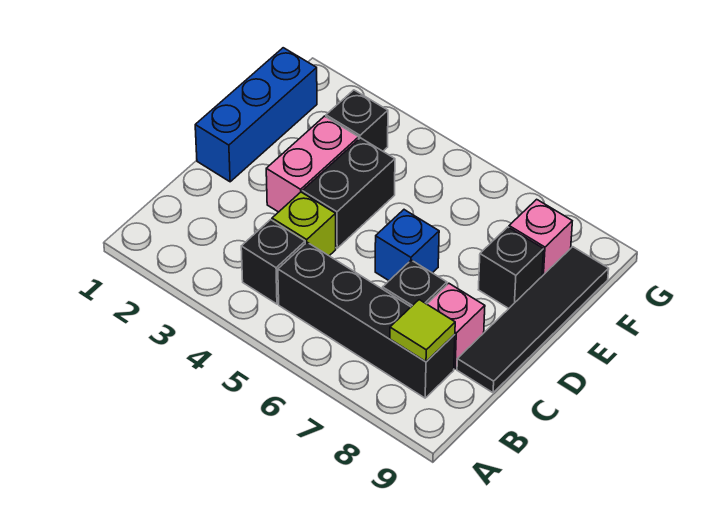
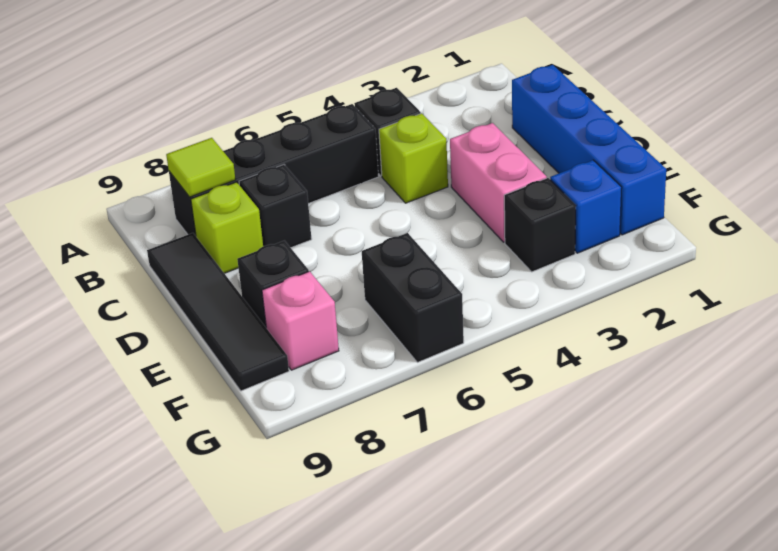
pink brick C8 level 1 -> lime brick C8 level 1
blue brick D1:F1 level 1 -> blue brick C1:F1 level 1
black brick D4:E4 level 1 -> black brick F6:G6 level 1
blue brick D6 level 1 -> blue brick F2 level 1

